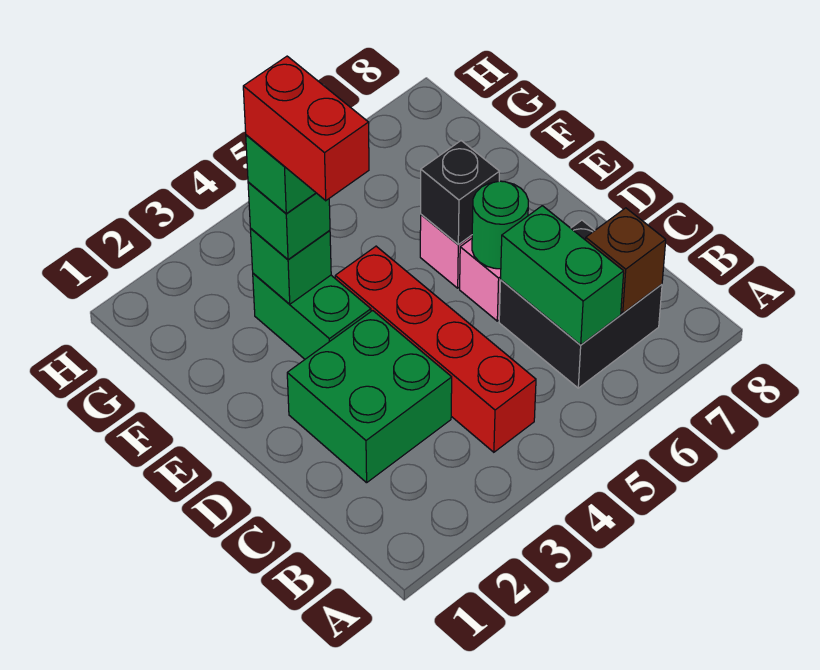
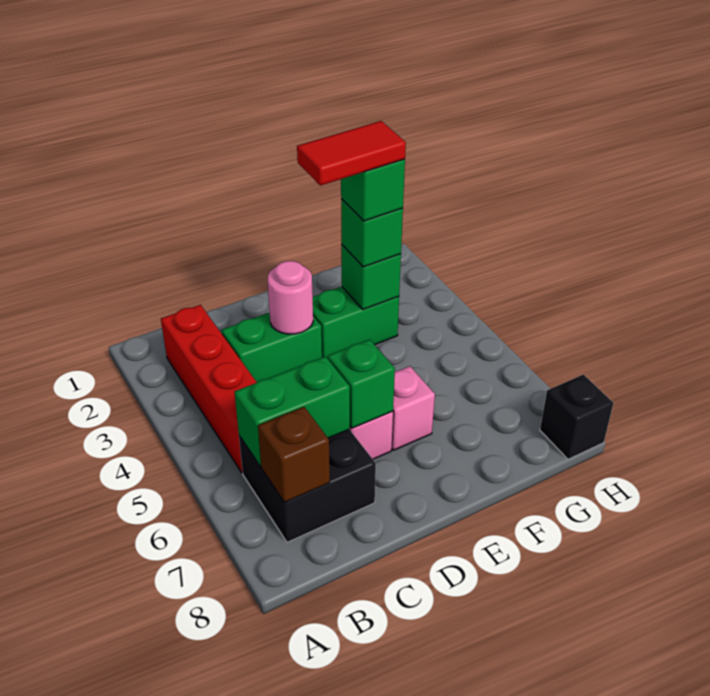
red brick B4:E4 level 1 -> red brick B2:B5 level 1
green brick C2:D3 level 1 -> green brick C3:D3 level 1
none -> pink round brick D3 level 2
green round brick D6 level 2 -> green brick D6 level 2
red brick E3:F3 level 5 -> red tile E3:F3 level 5
black brick E6 level 2 -> black brick H8 level 1

